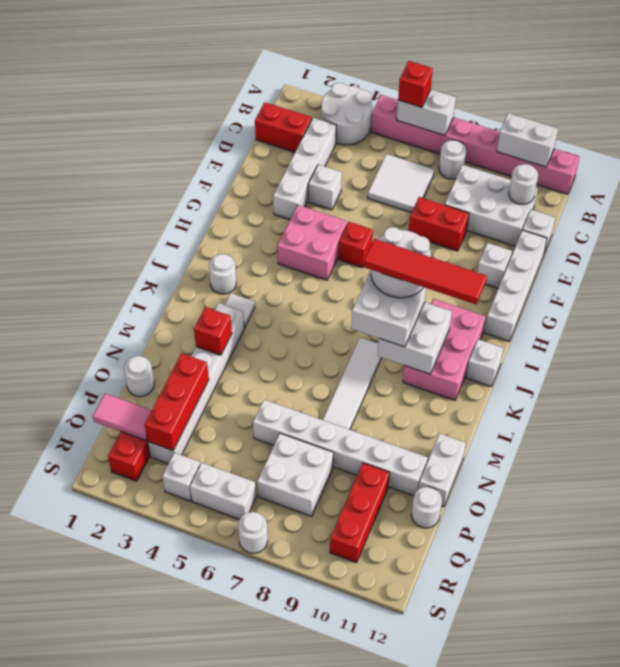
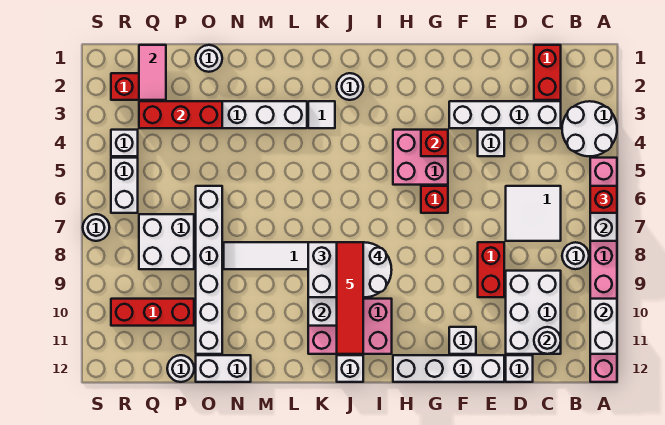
red brick M3 level 2 -> red brick G4 level 2

